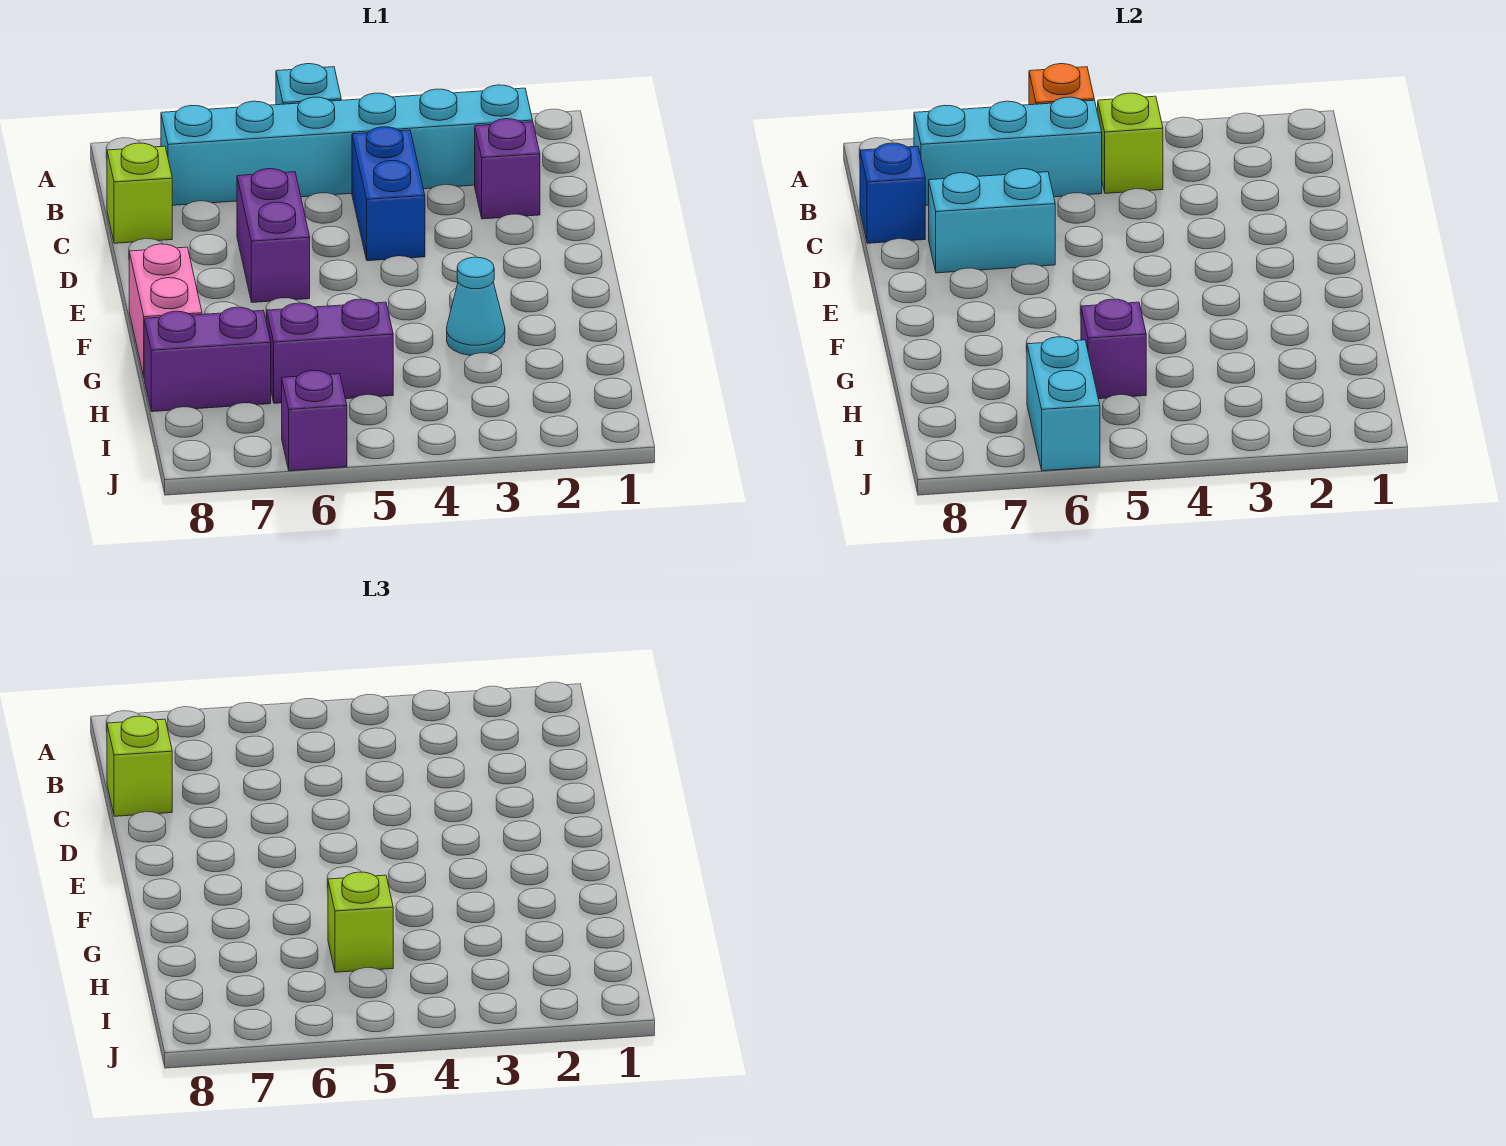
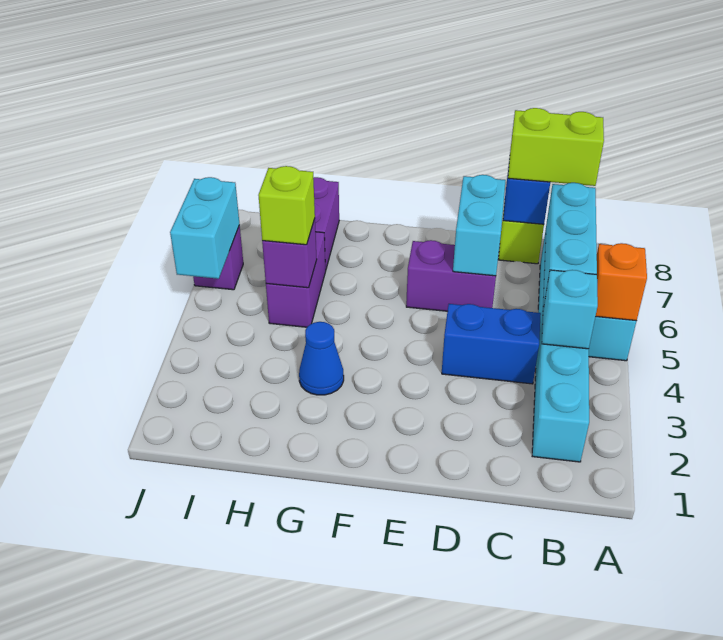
lime brick B4 level 2 -> cyan brick B4 level 2
purple brick C2 level 1 -> none
lime brick C8 level 3 -> lime brick B8:C8 level 3
pink brick F8:G8 level 1 -> none
cyan cone G3 level 1 -> blue cone G3 level 1
cyan brick I6:J6 level 2 -> cyan brick J5:J6 level 2

